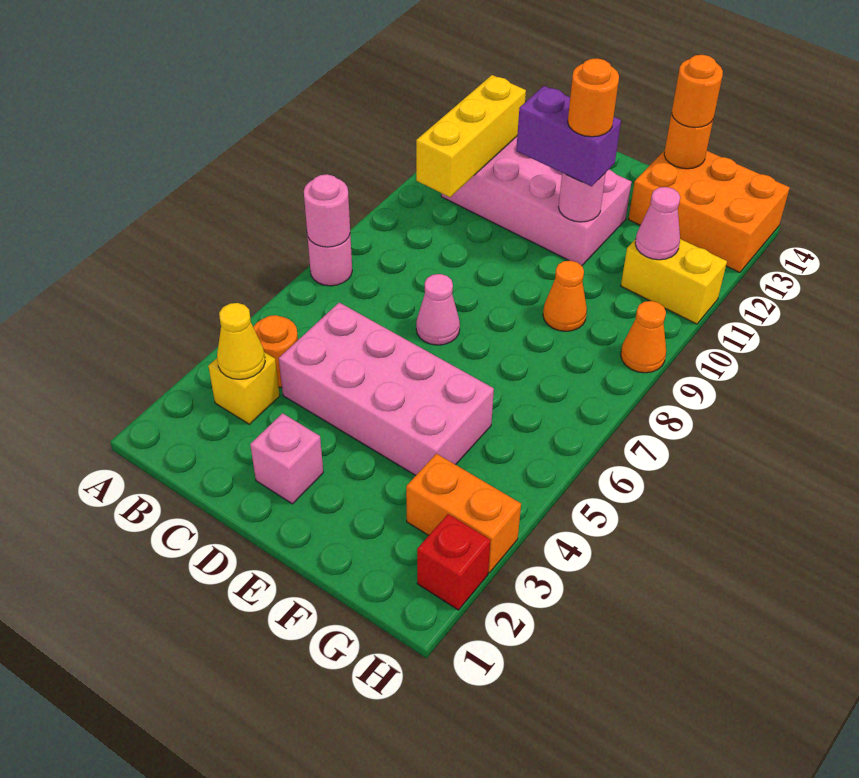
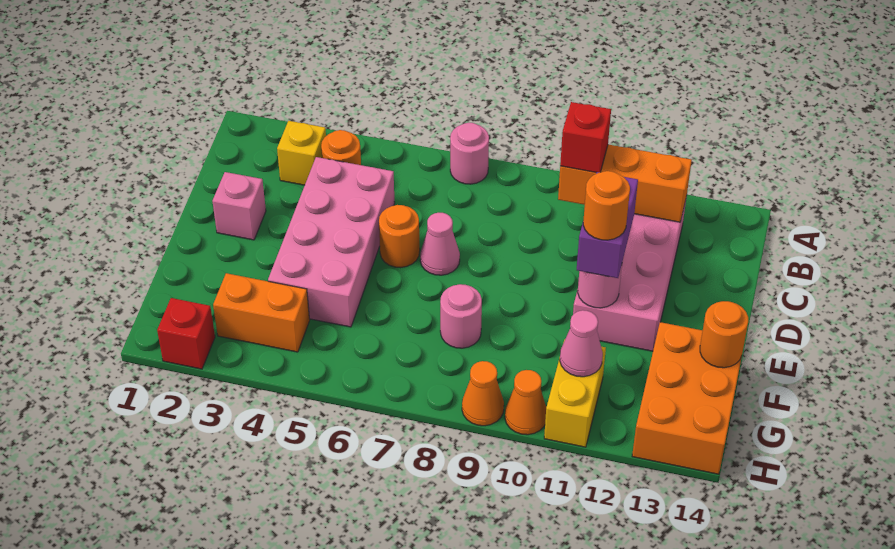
pink round brick A7 level 2 -> pink round brick F8 level 1
yellow cone B3 level 2 -> none
yellow brick B10:B12 level 2 -> orange brick B10:B12 level 2
none -> red brick B10 level 3
orange cone F9 level 1 -> orange cone H10 level 1
orange round brick F14 level 3 -> orange round brick D6 level 1
orange brick G3:H3 level 1 -> orange brick G3:G4 level 1

